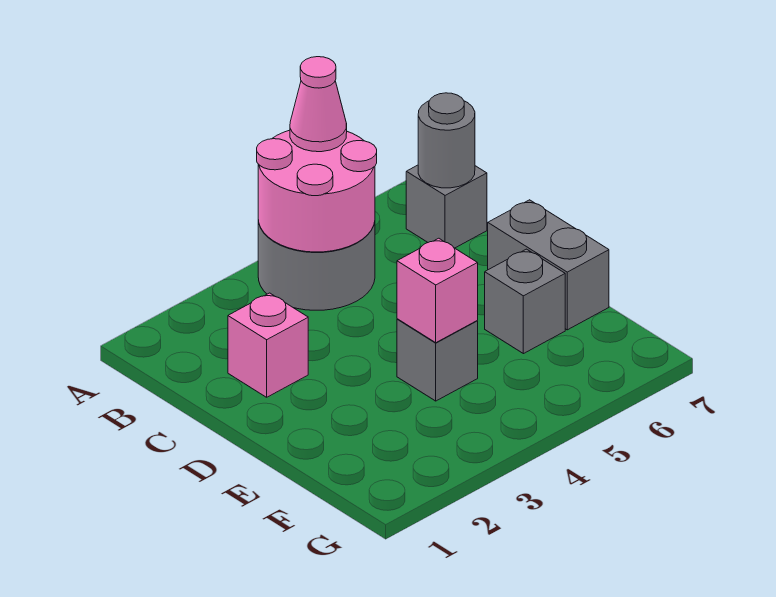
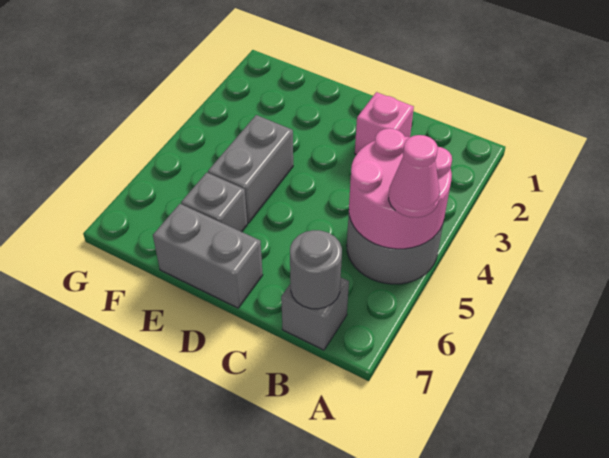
grey brick E4 level 1 -> grey brick E4:E5 level 1
pink brick E4 level 2 -> none

